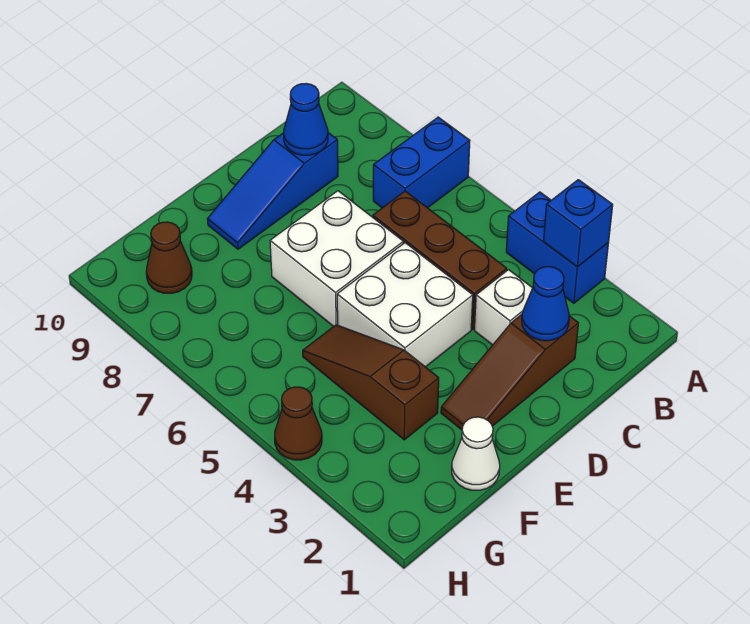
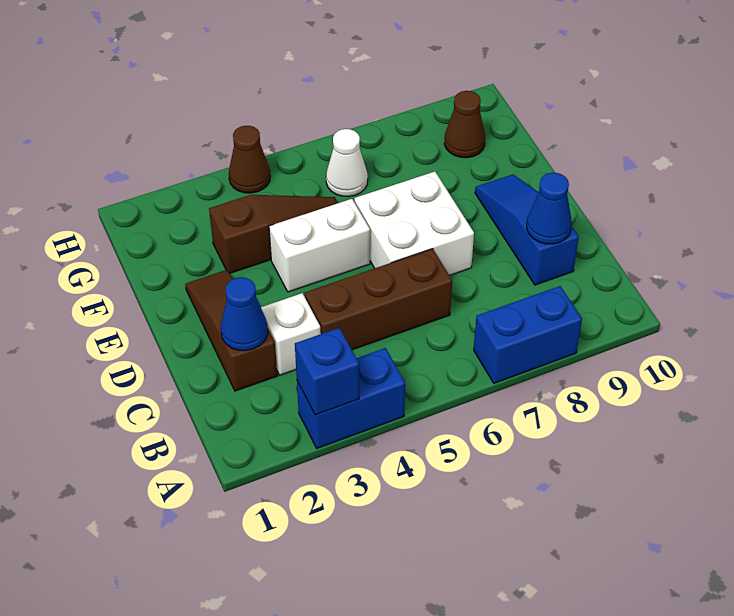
blue brick A7:B7 level 1 -> blue brick A7:A8 level 1
white brick D4:E5 level 1 -> white brick E4:E5 level 1
white cone F1 level 1 -> white cone G6 level 1

